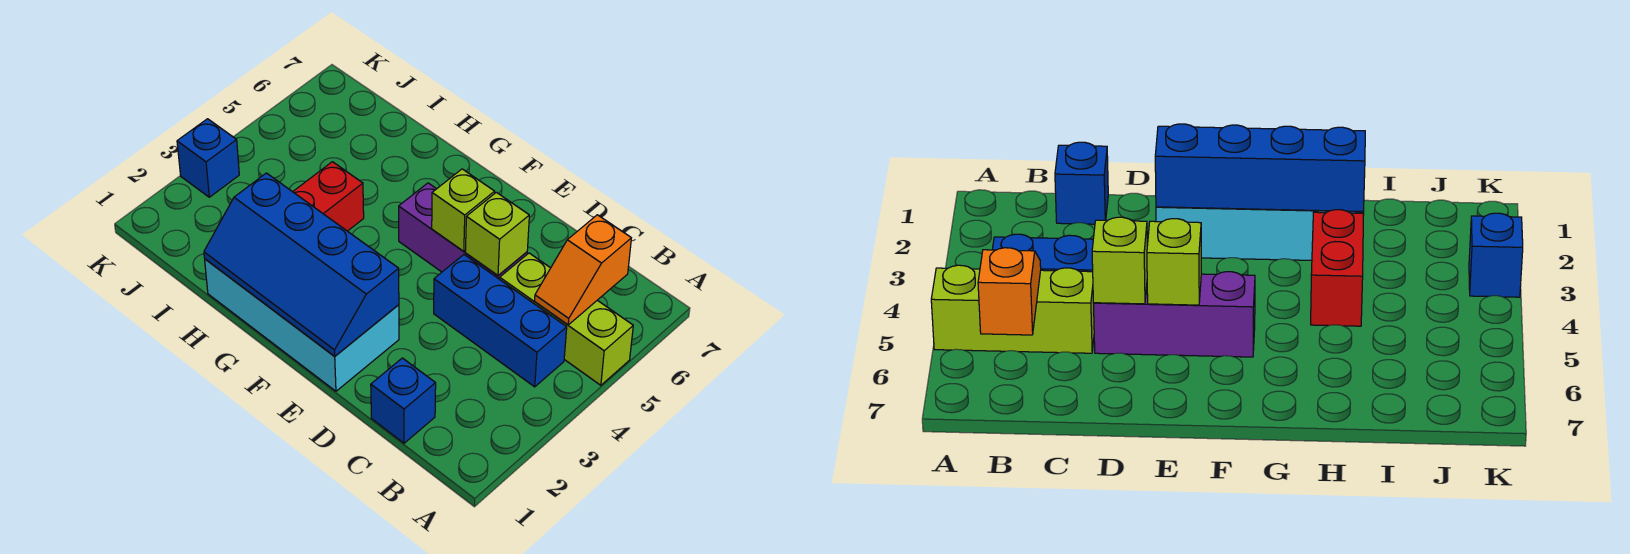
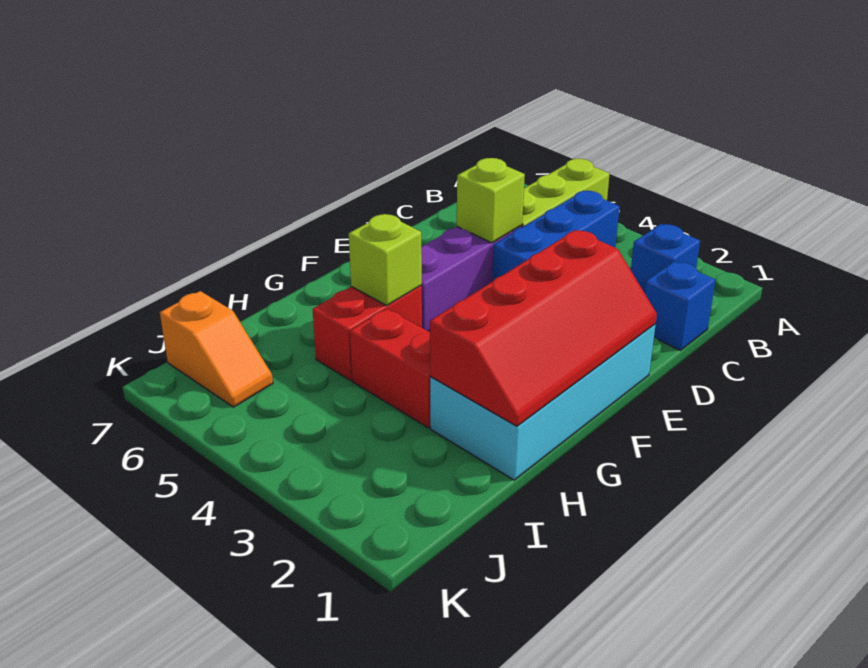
orange slope B5:B6 level 2 top 6 -> orange slope J6:J7 level 1 top 7
blue slope E1:H2 level 2 top 2 -> red slope E1:H2 level 2 top 2
lime brick E5 level 2 -> lime brick G5 level 2
none -> red brick G5:H5 level 1
blue brick K3 level 1 -> blue brick B2 level 1

